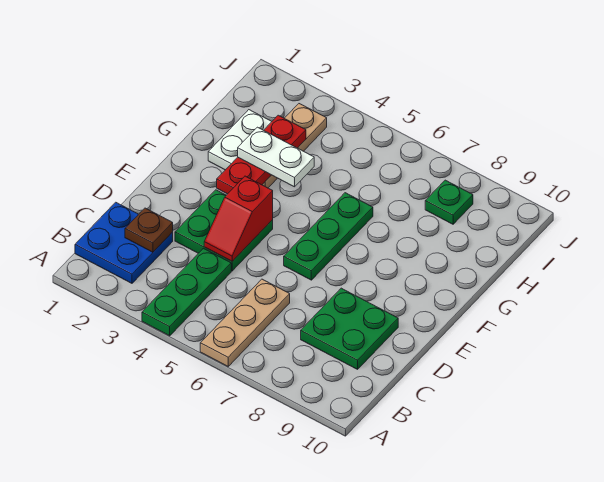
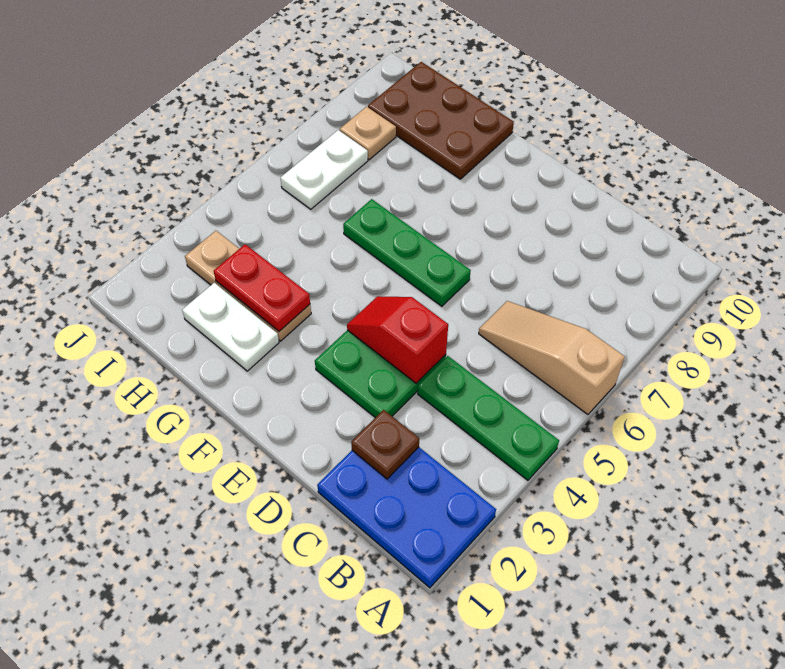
tan plate A6:C6 level 1 -> tan slope A6:C6 level 1 top A
blue plate B1:C2 level 1 -> blue plate A1:C2 level 1
green plate C8:D9 level 1 -> none
red slope D4:E4 level 2 top E -> red slope D4:E4 level 2 top D
red plate F3:H3 level 2 -> red plate G3:H3 level 2
white plate G3:G4 level 3 -> white plate I6:I7 level 1
none -> brown plate G9:I10 level 1
green plate I8 level 1 -> tan plate I8 level 1

